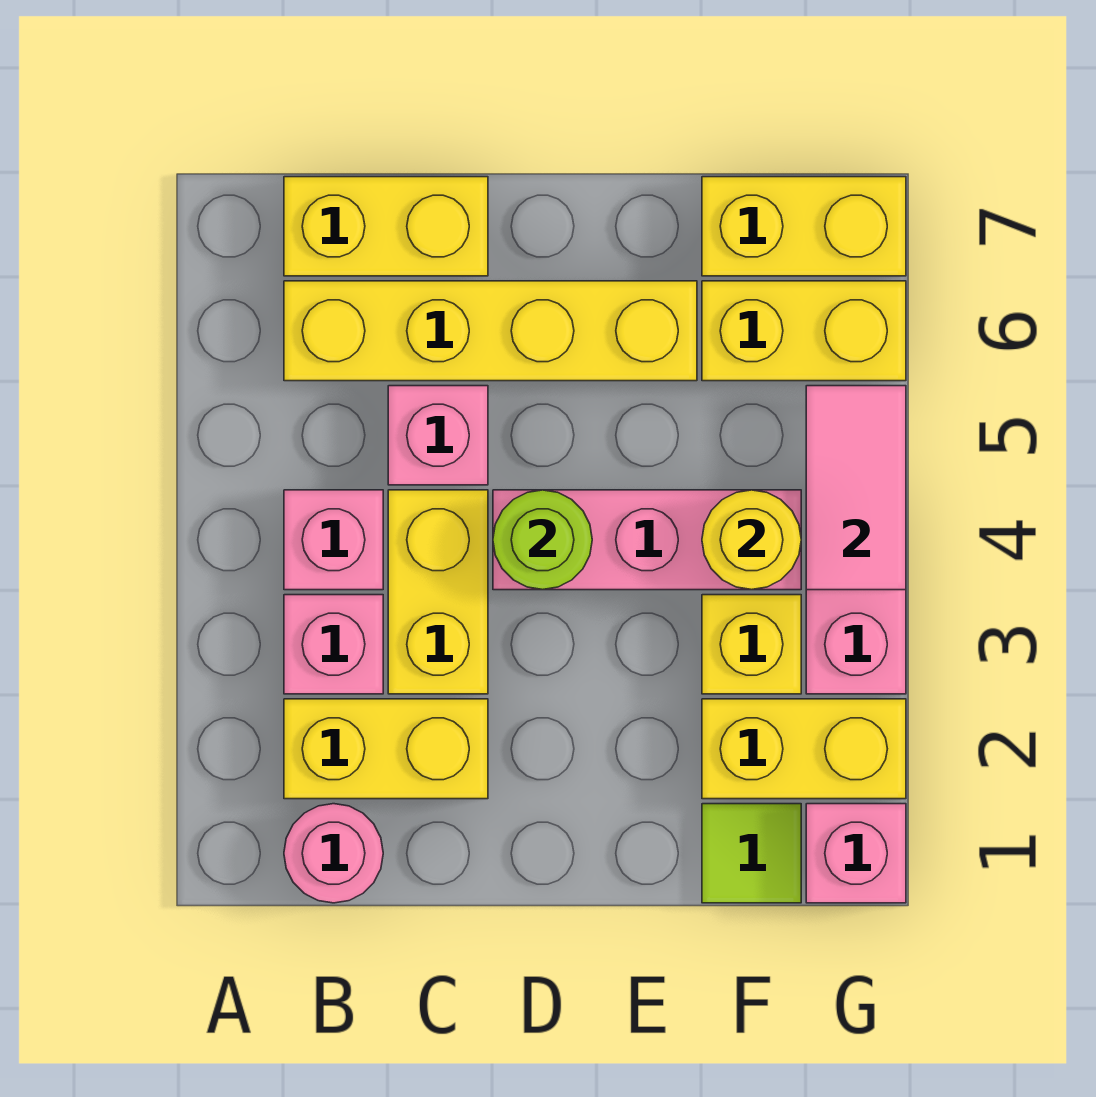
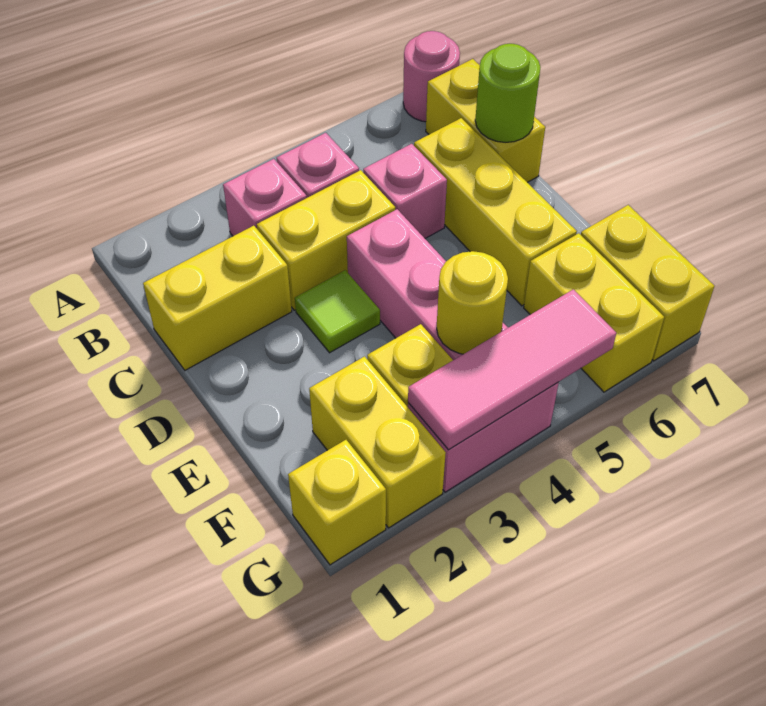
pink round brick B1 level 1 -> pink round brick A7 level 1
yellow brick B2:C2 level 1 -> yellow brick C1:C2 level 1
yellow brick B6:E6 level 1 -> yellow brick C6:E6 level 1
lime round brick D4 level 2 -> lime round brick C7 level 2
lime tile F1 level 1 -> lime tile D3 level 1
pink brick G1 level 1 -> yellow brick G1 level 1
pink tile G4:G5 level 2 -> pink tile G3:G5 level 2

